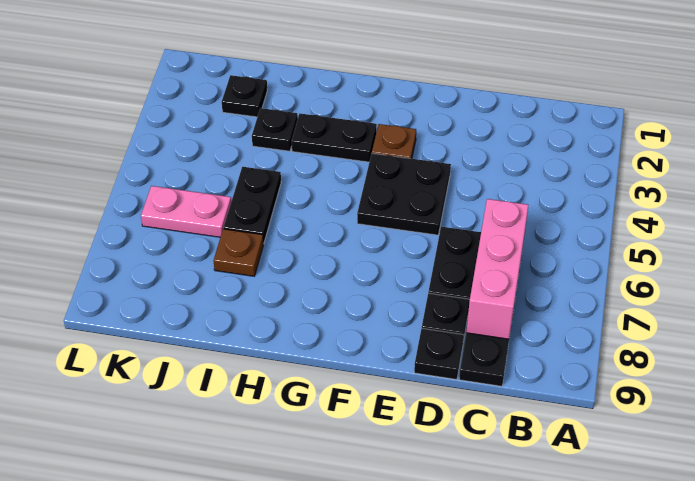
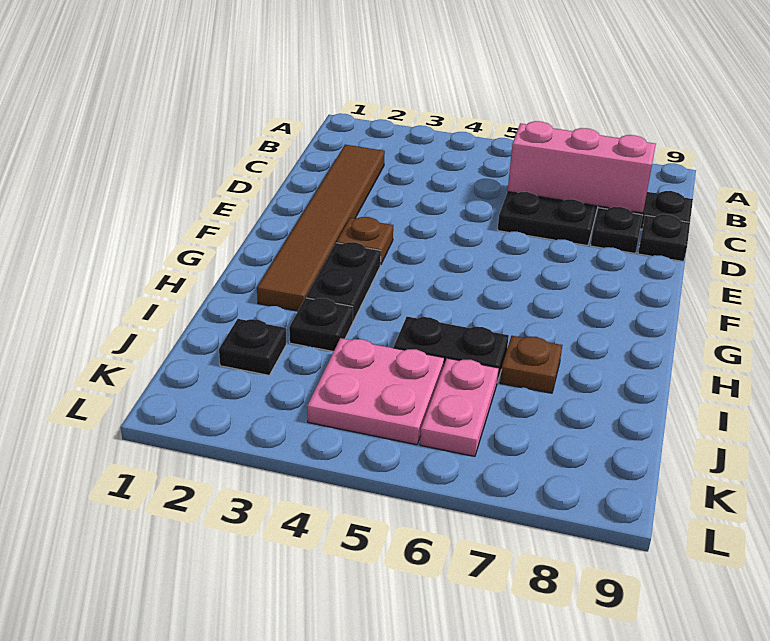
none -> brown tile C2:H2 level 1
black plate E4:F5 level 1 -> none
none -> pink plate J4:K5 level 1

